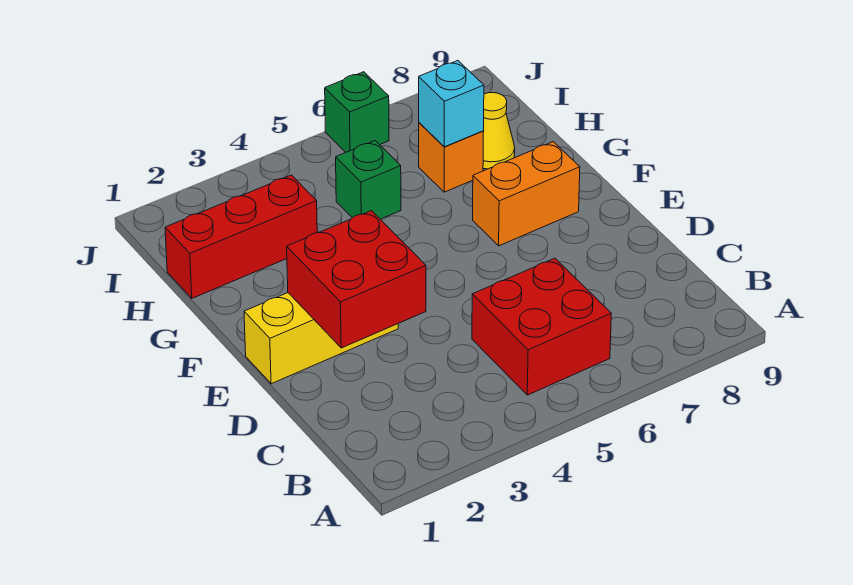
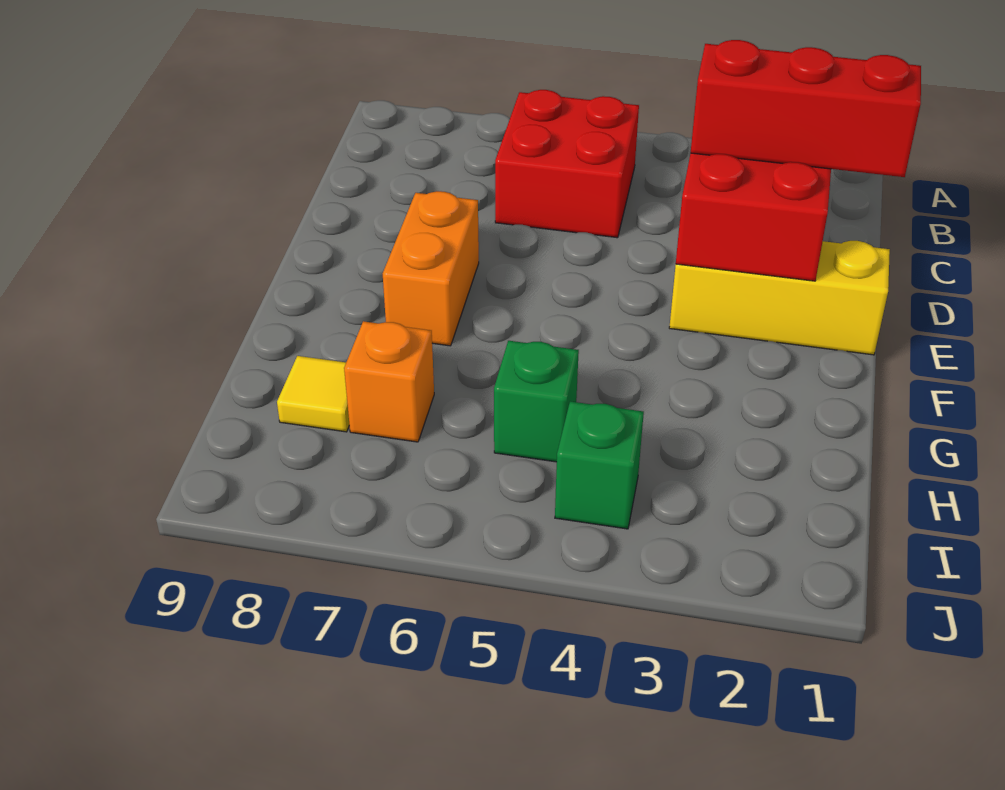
orange brick F7:F8 level 1 -> orange brick E7:F7 level 1
red brick H1:H3 level 1 -> red brick D1:D3 level 3
cyan brick H7 level 2 -> none
yellow cone H8 level 1 -> yellow tile H8 level 1
green brick J6 level 1 -> green brick I4 level 1

